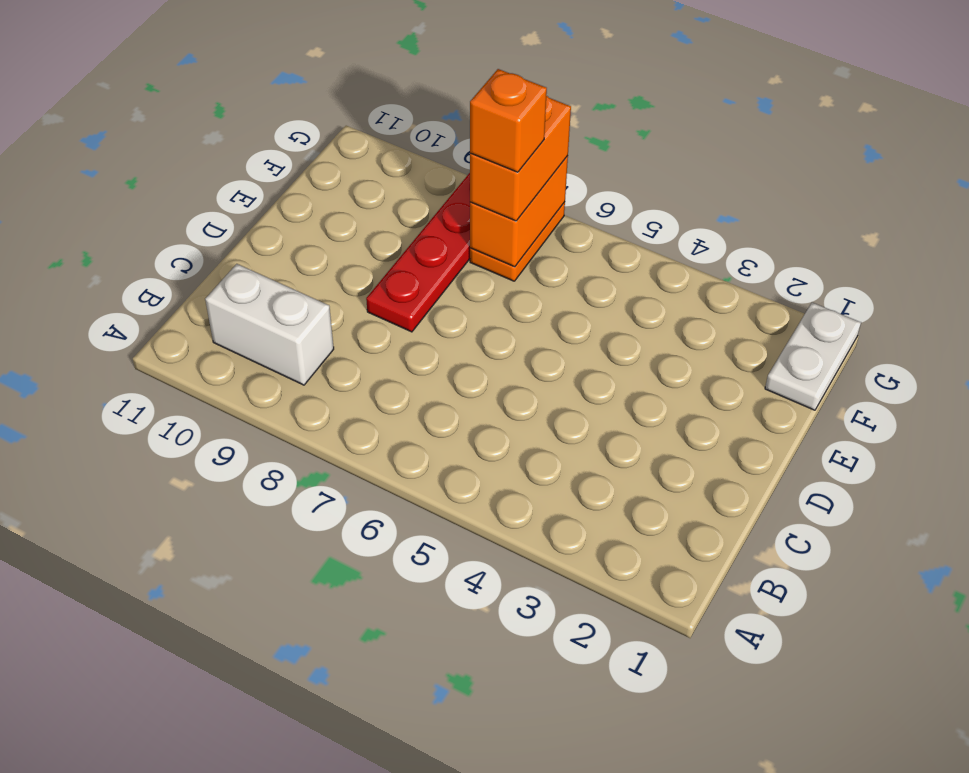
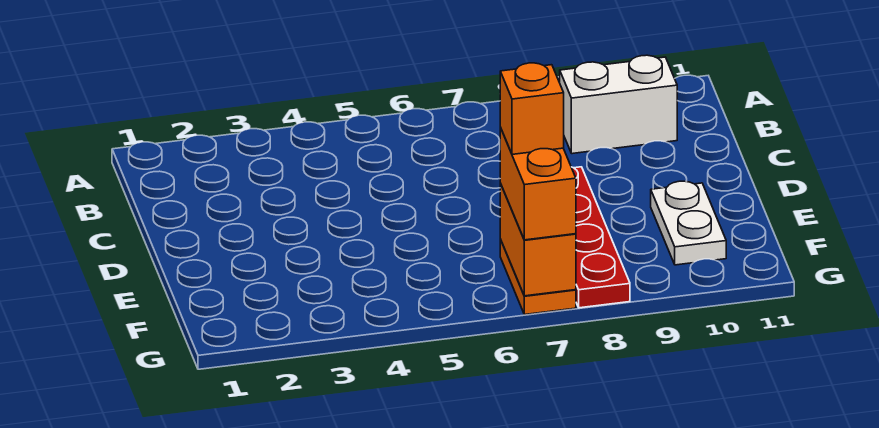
white plate F1:G1 level 1 -> white plate E10:F10 level 1

